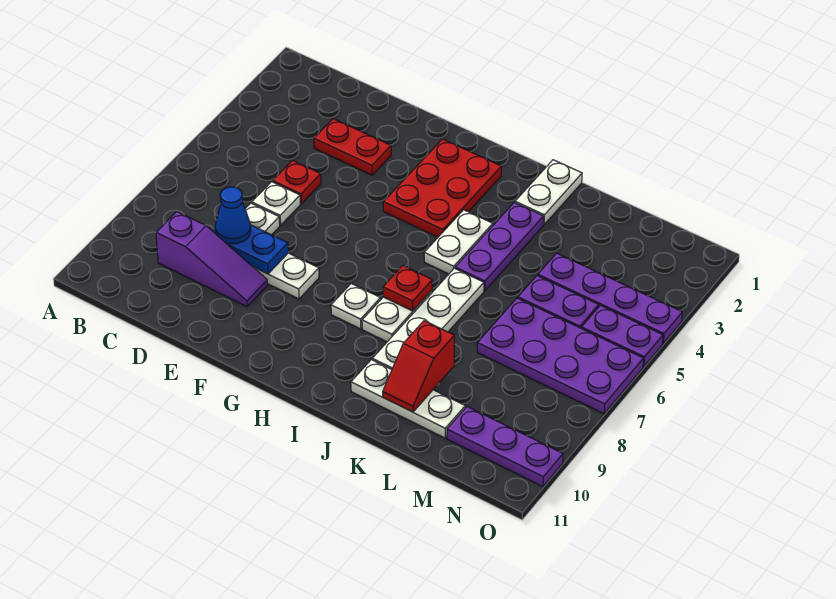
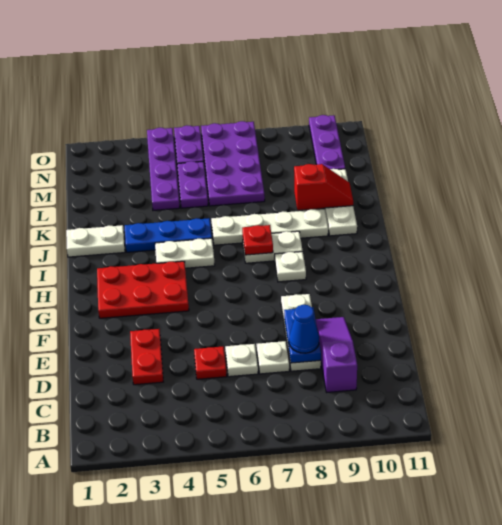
purple plate J3:J5 level 1 -> blue plate J3:J5 level 1

